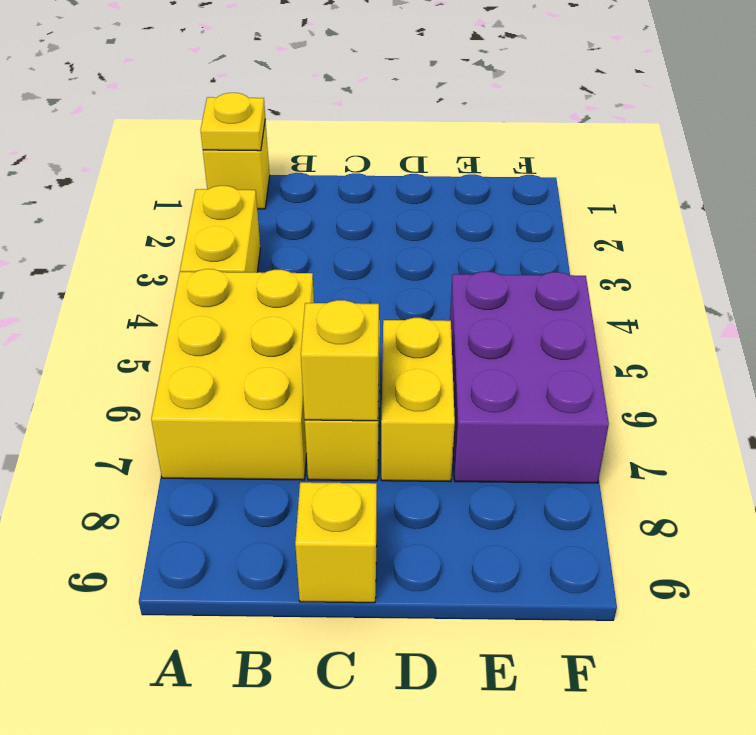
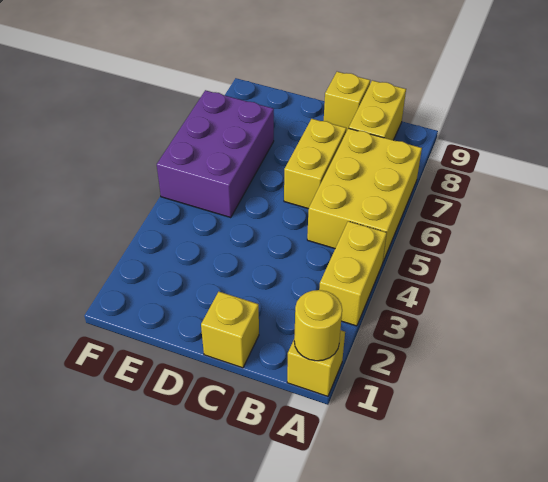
yellow plate A1 level 2 -> yellow round brick A1 level 2
yellow brick C7 level 2 -> yellow brick C1 level 1
yellow brick D6:D7 level 1 -> yellow brick B8:B9 level 1

